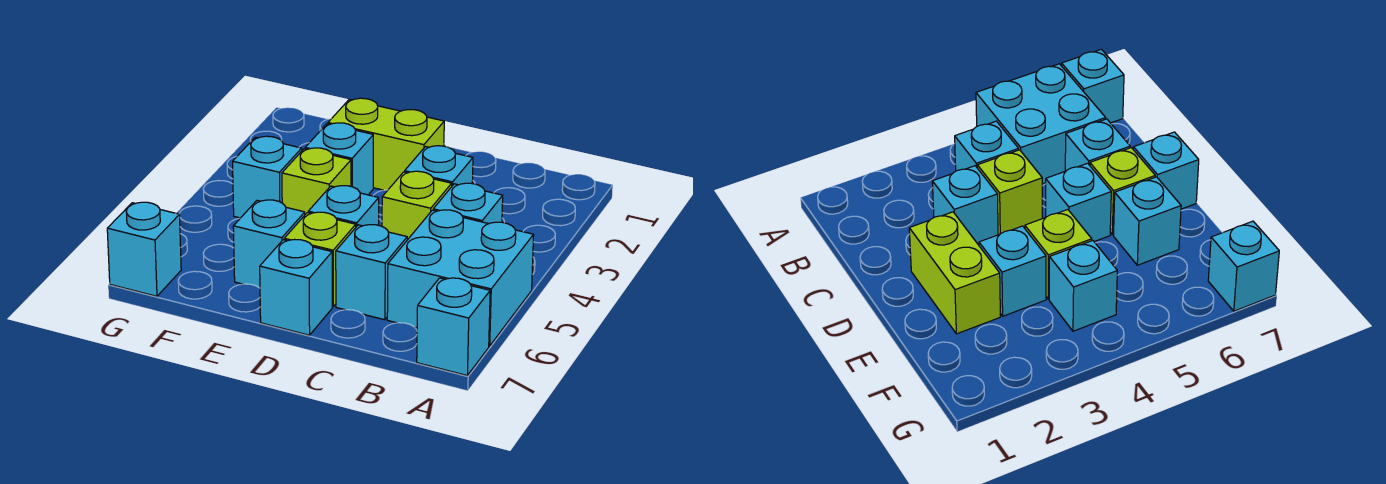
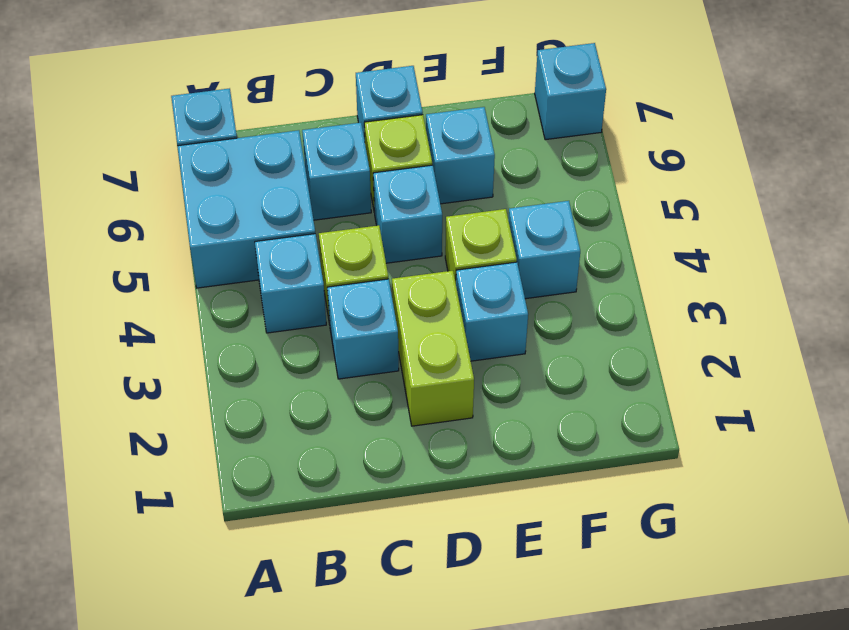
lime brick D2:E2 level 1 -> lime brick D2:D3 level 1

